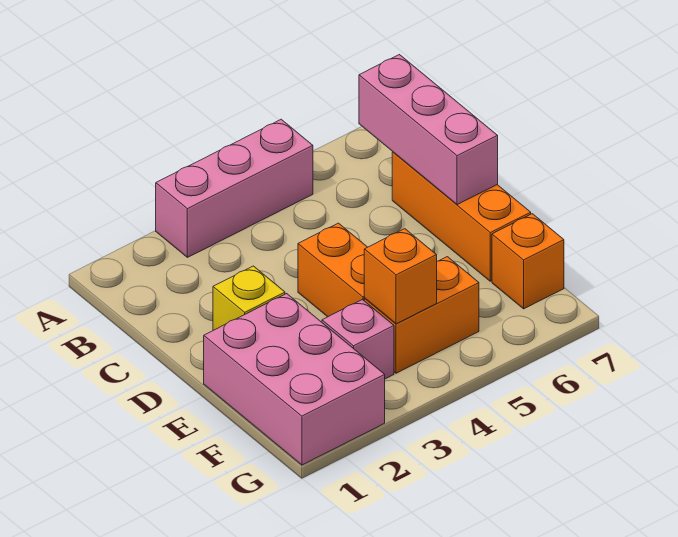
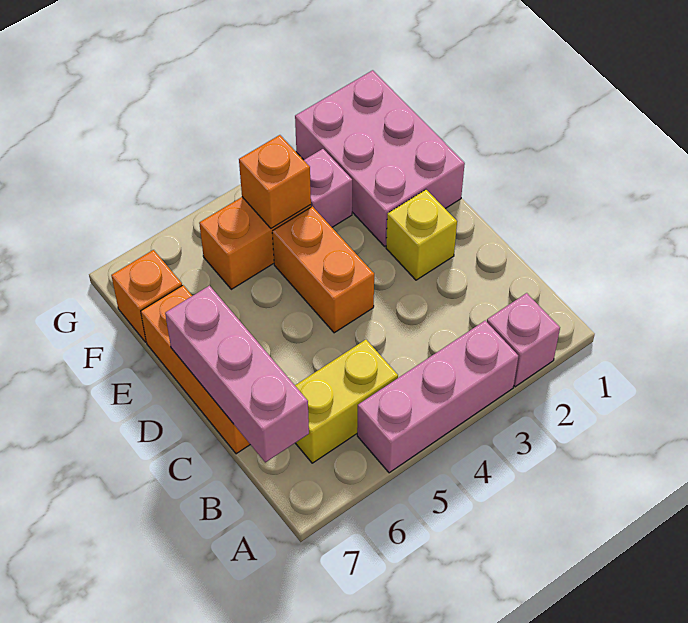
none -> pink brick A2 level 1
none -> yellow brick B5:B6 level 1

